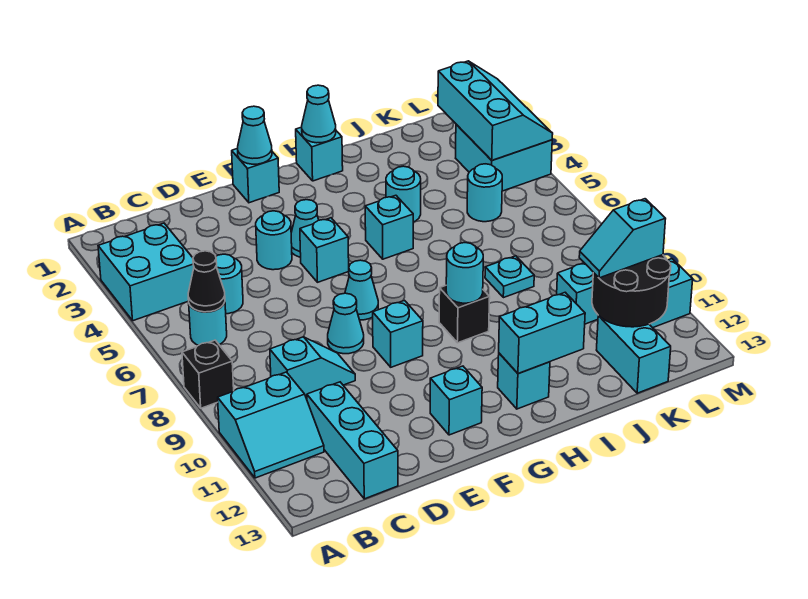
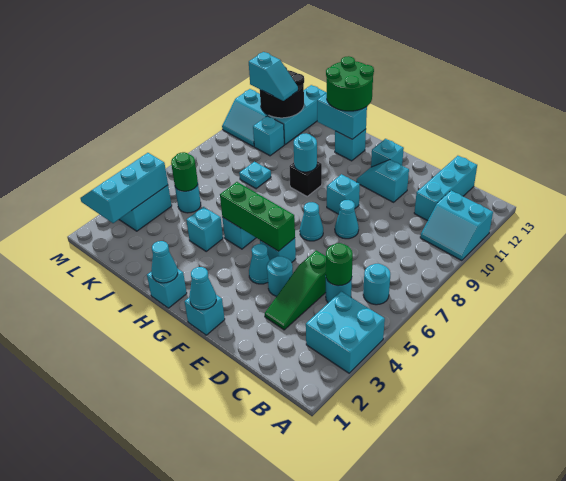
black brick A8 level 1 -> none
cyan slope A10:B11 level 1 top 10 -> cyan slope A10:B11 level 1 top 11
black cone B6 level 2 -> none
none -> green round brick C5 level 2
cyan slope C9:D9 level 1 top C -> cyan slope E11:F11 level 1 top E
none -> green slope D3:D5 level 1 top 5
none -> green brick F5:H5 level 2
none -> green round brick H12:I13 level 3
cyan round brick I4 level 1 -> cyan brick I4 level 1
none -> green round brick K5 level 2
cyan brick K12:K13 level 1 -> cyan brick K11:K13 level 1

